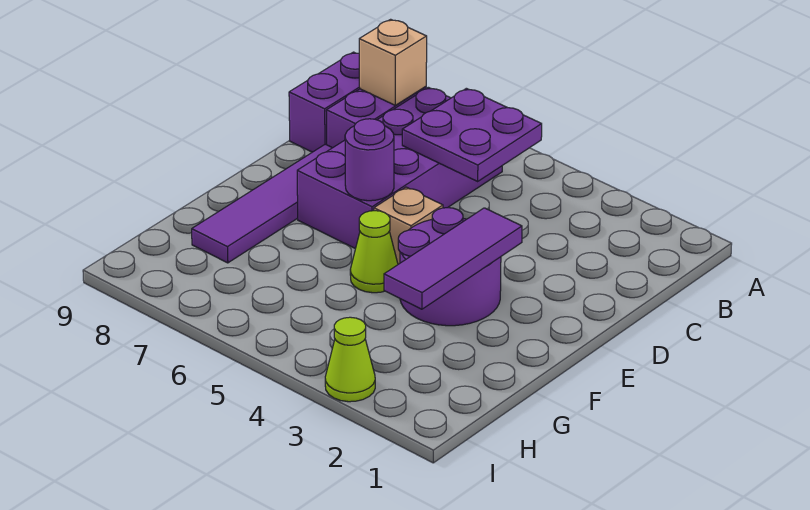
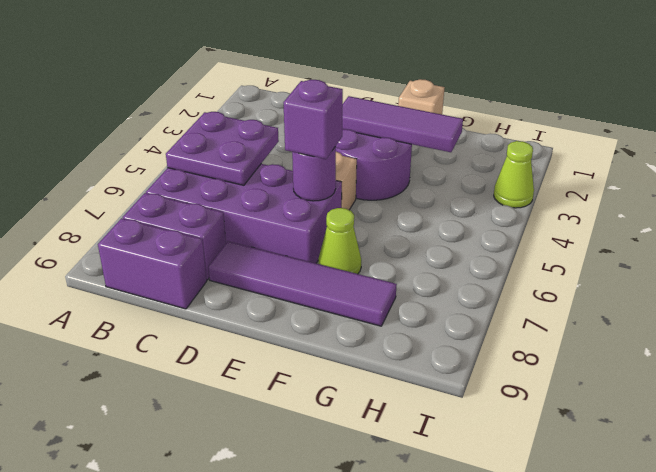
tan brick B8 level 2 -> tan brick F1 level 1
none -> purple brick E6 level 3
lime cone F5 level 1 -> lime cone F7 level 1

